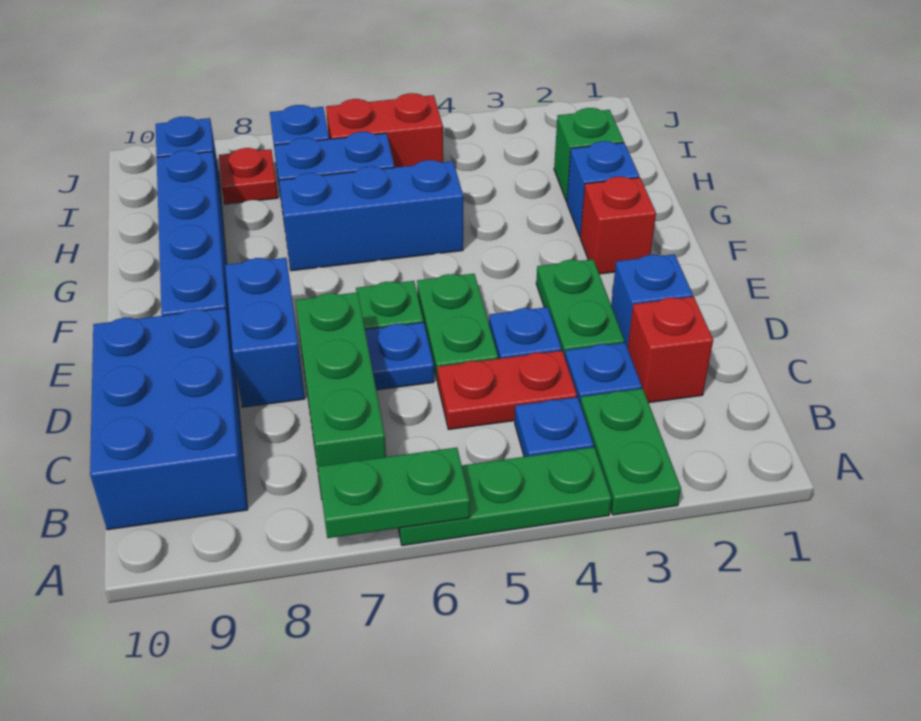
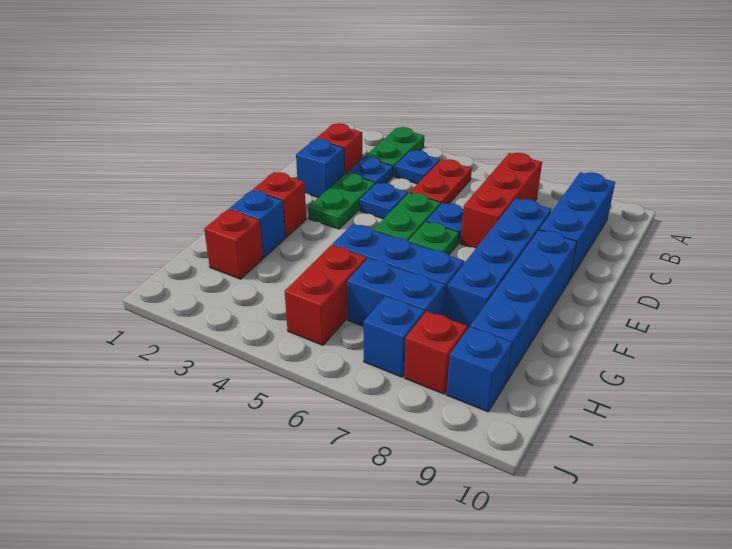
green plate A4:A6 level 1 -> none
green plate A6:A7 level 2 -> none
green brick B7:D7 level 1 -> red brick B7:D7 level 1
blue brick B9:D10 level 1 -> blue brick B9:D9 level 1
red plate C4:C5 level 1 -> red plate B5:C5 level 1
blue brick D8:E8 level 1 -> blue brick D8:G8 level 1
green brick H2 level 1 -> red brick H2 level 1
red brick I5:I6 level 1 -> red brick H5:I5 level 1
red plate I8 level 1 -> red brick I8 level 1

